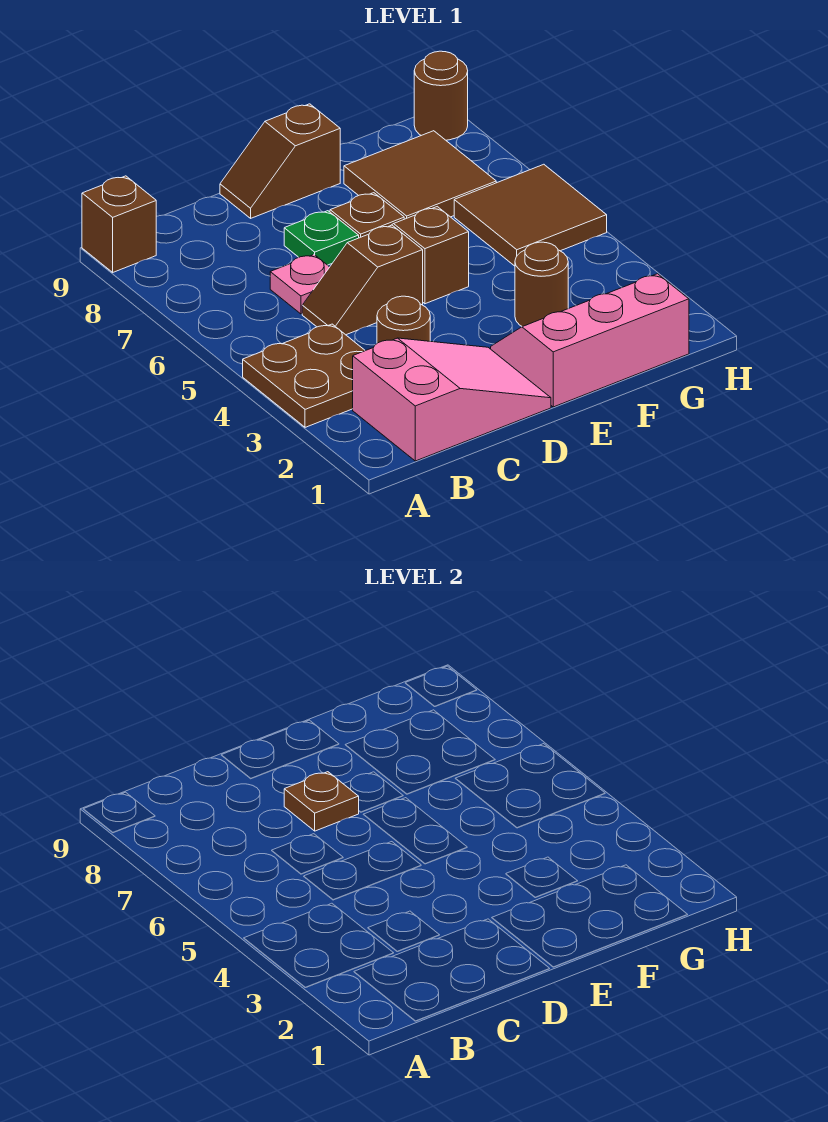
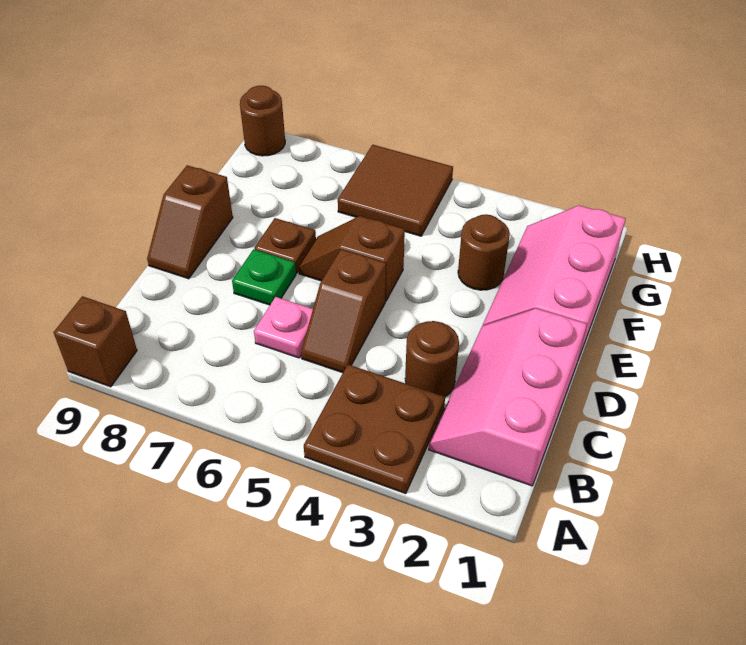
pink slope B1:D2 level 1 top B -> pink slope B1:D2 level 1 top 1
brown plate D7 level 2 -> none
brown tile F7:G8 level 1 -> none

